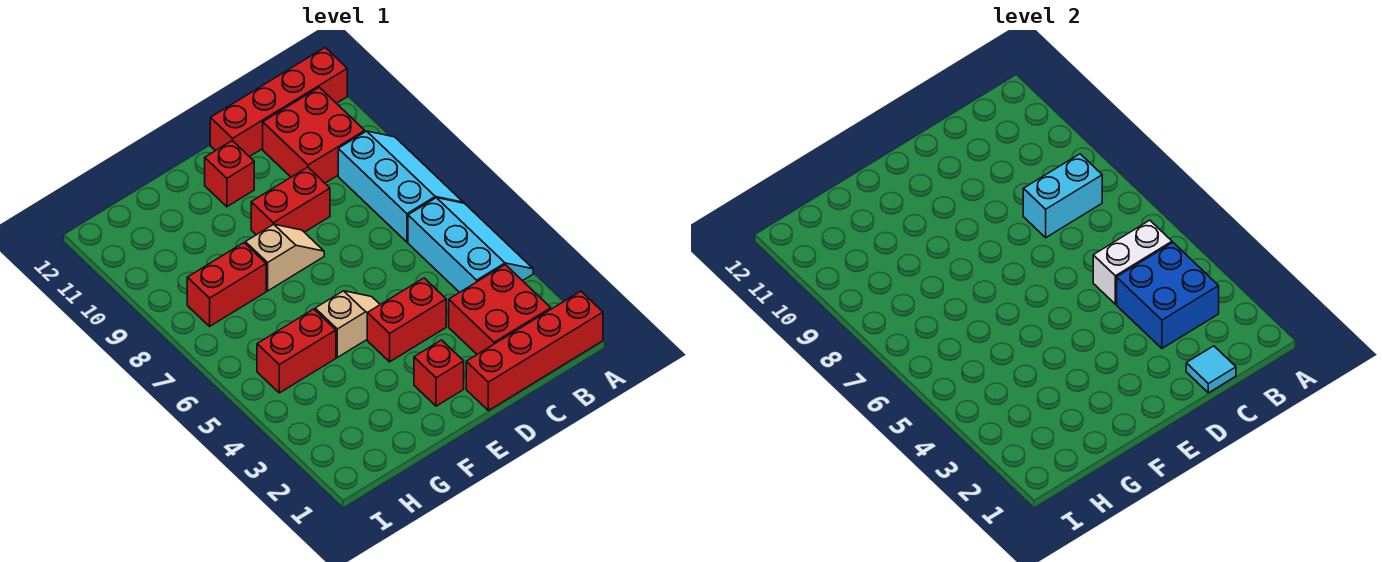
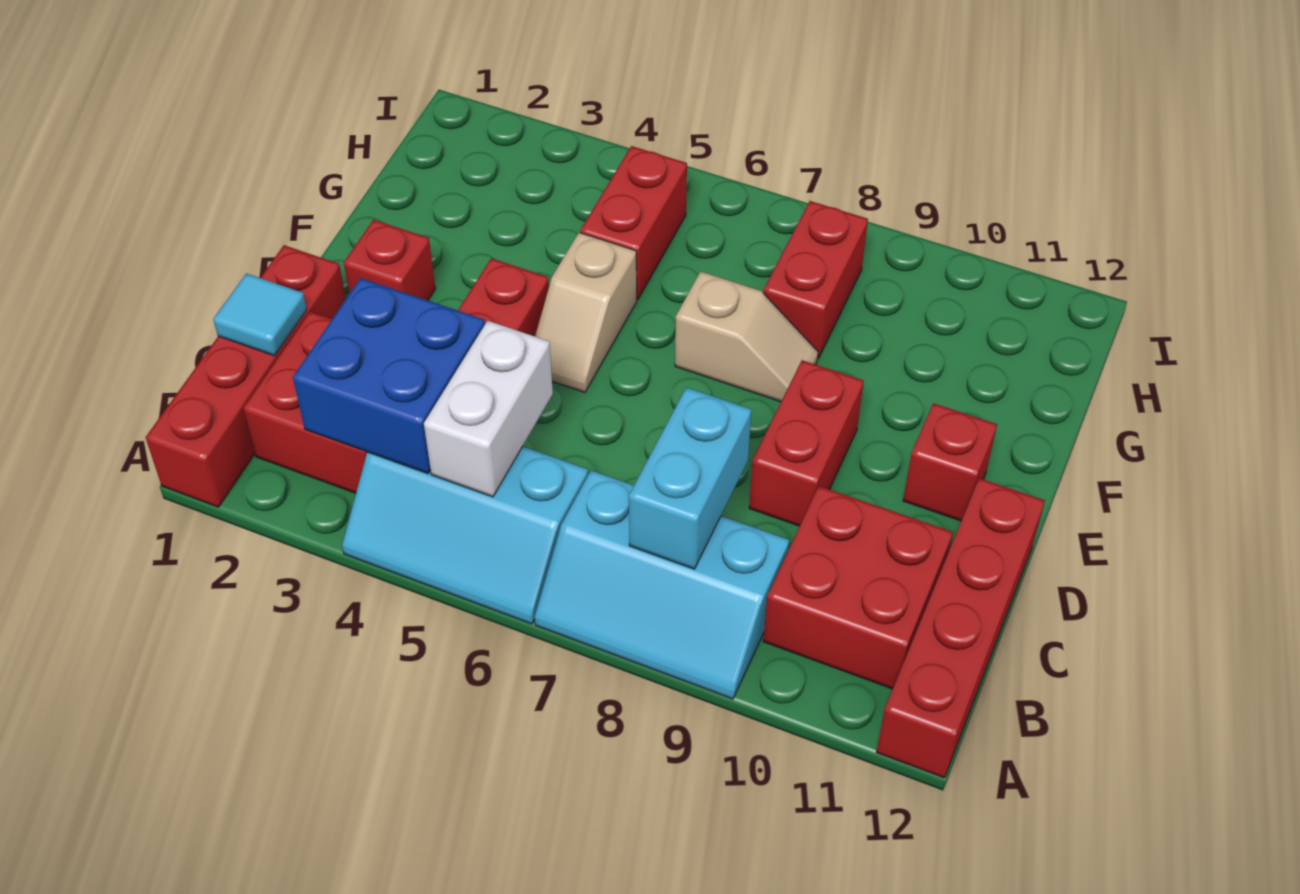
tan slope E8:F8 level 1 top F -> tan slope F7:F8 level 1 top 7

